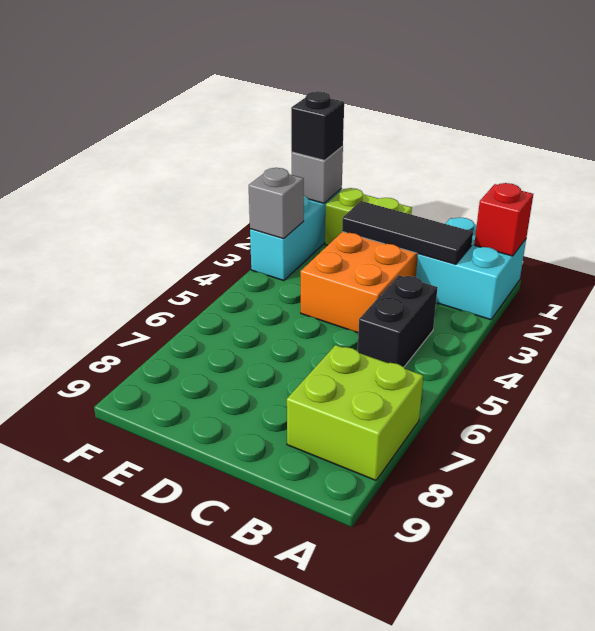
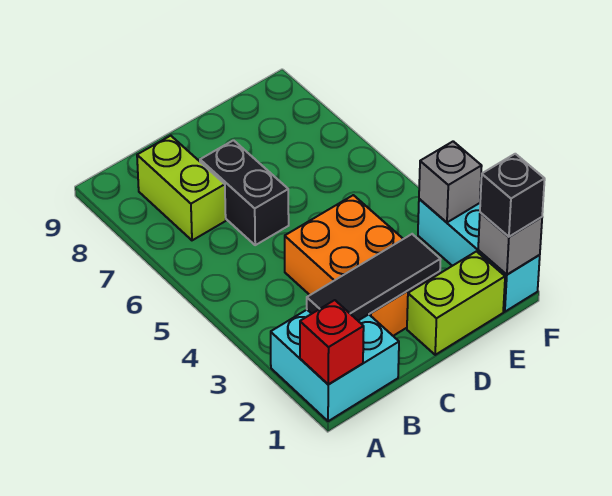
lime brick A7:B8 level 1 -> lime brick B7:B8 level 1
black brick B4:B5 level 1 -> black brick C6:C7 level 1

